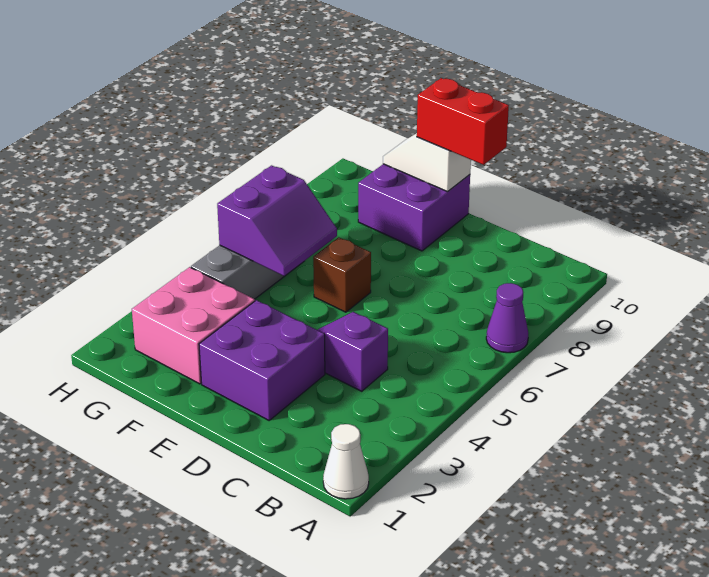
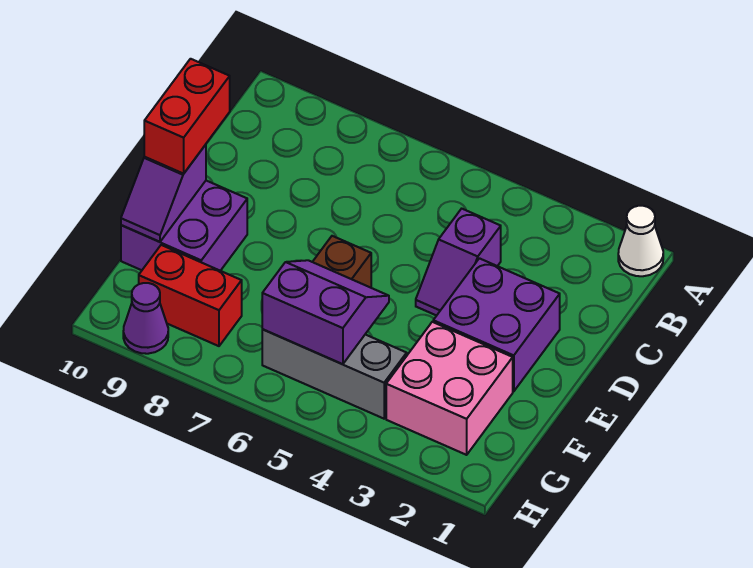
purple cone A7 level 1 -> purple cone H9 level 1
white slope E10:F10 level 2 top E -> purple slope E10:F10 level 2 top E
none -> red brick G8:G9 level 1

